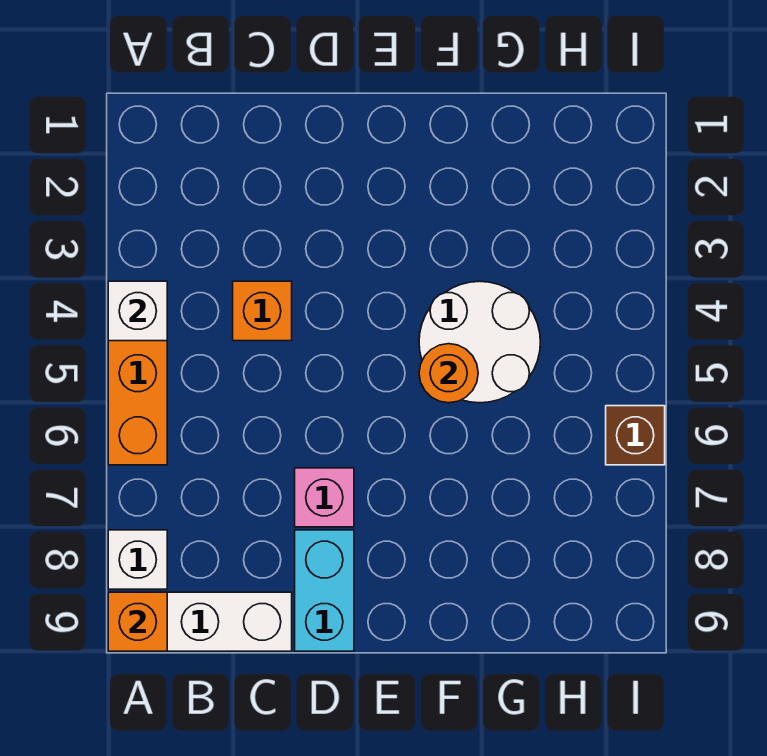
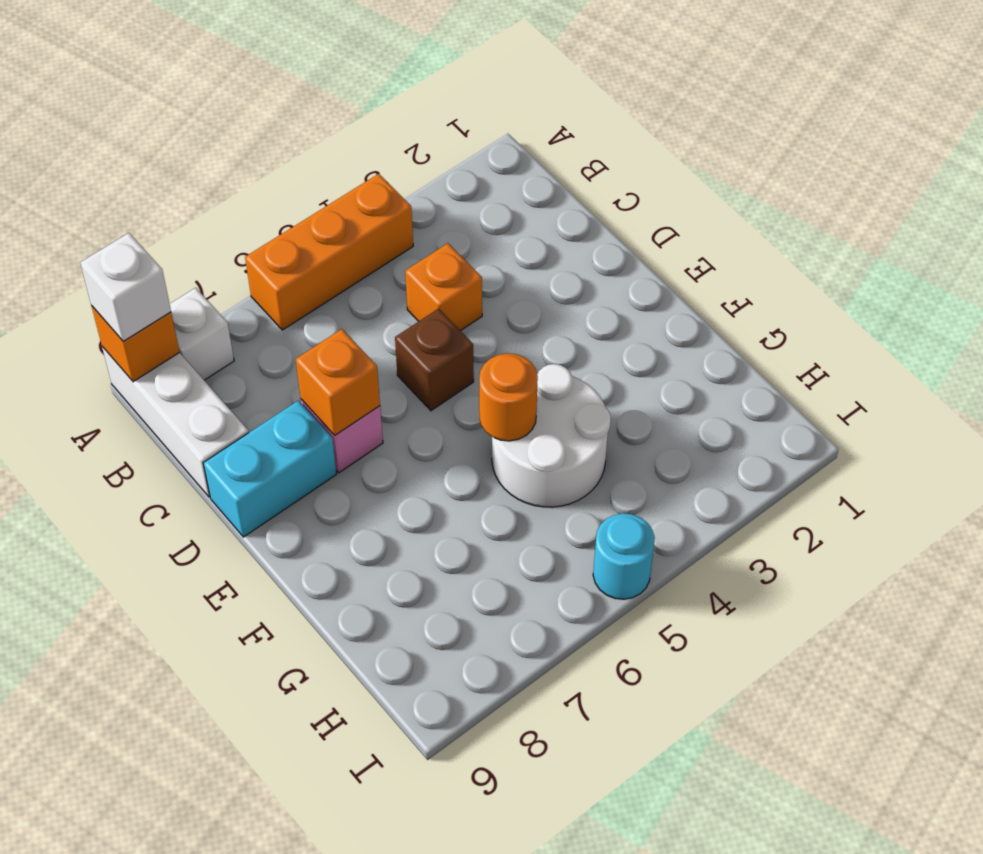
white brick A4 level 2 -> white brick A9 level 3
none -> orange brick D7 level 2
none -> cyan round brick I5 level 1
brown brick I6 level 1 -> brown brick D5 level 1

